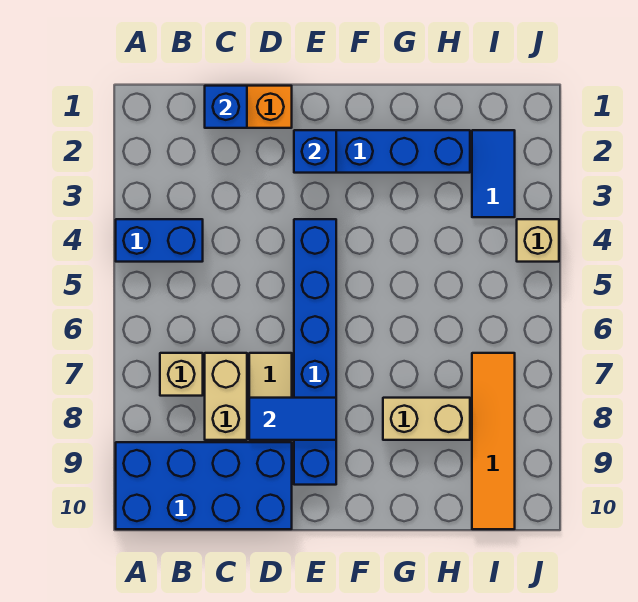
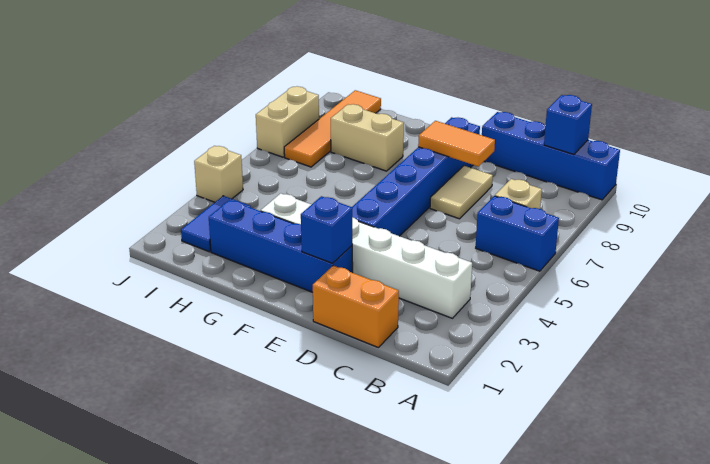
blue brick A4:B4 level 1 -> blue brick A6:B6 level 1
blue brick A9:D10 level 1 -> blue brick A10:D10 level 1
none -> white brick B3:G3 level 1
blue brick C1 level 2 -> blue brick B10 level 2
tan brick C7:C8 level 1 -> tan brick J7:J8 level 1
blue tile D8:E8 level 2 -> orange tile D8:E8 level 2

